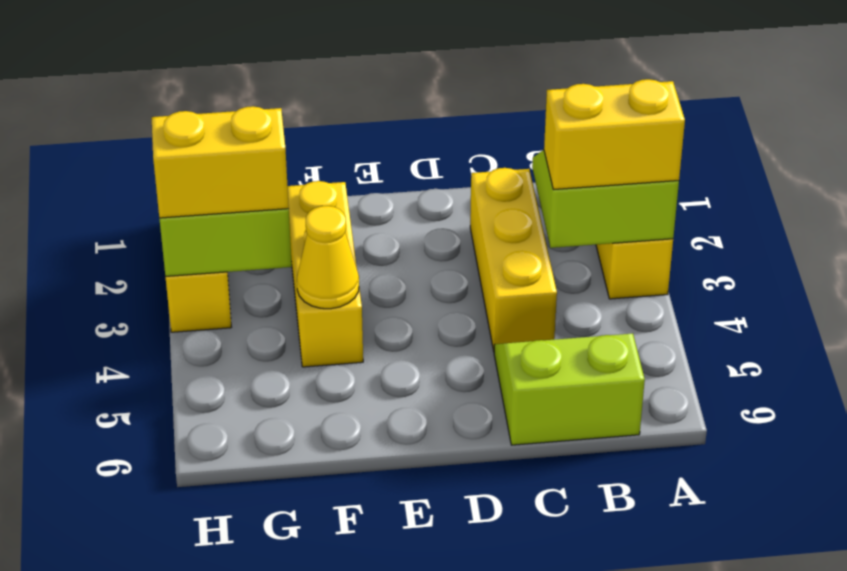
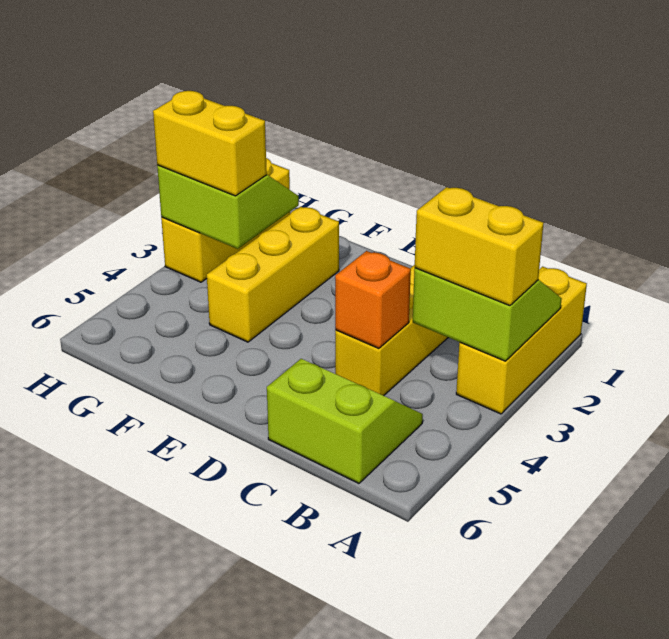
none -> orange brick C4 level 2
yellow cone F4 level 2 -> none

